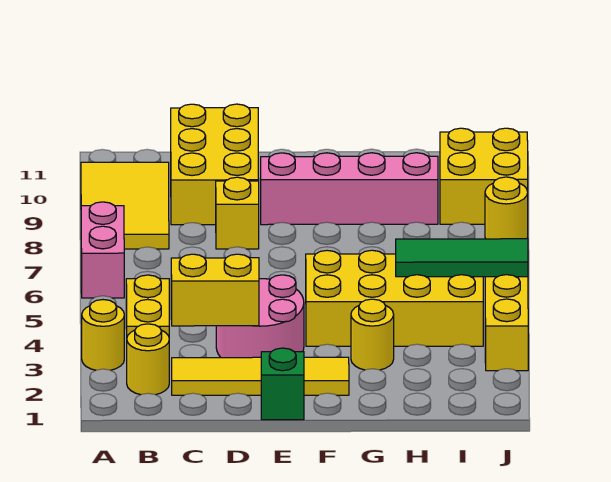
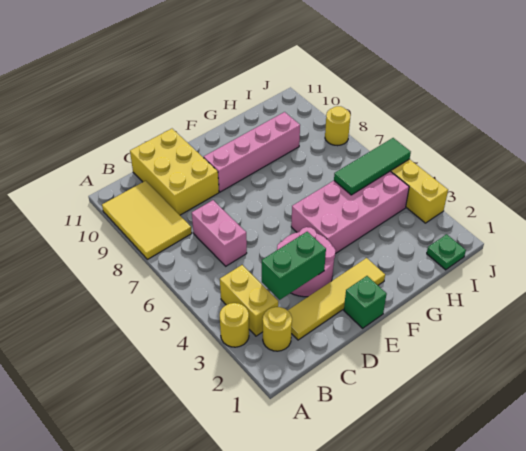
pink brick A6:A7 level 1 -> pink brick C6:C7 level 1
yellow brick C3:D3 level 2 -> green brick C3:D3 level 2
yellow brick D8 level 1 -> none
yellow brick F4:I5 level 1 -> pink brick F4:I5 level 1
yellow round brick G3 level 1 -> none
none -> green plate I1 level 1
yellow brick I9:J10 level 1 -> none

